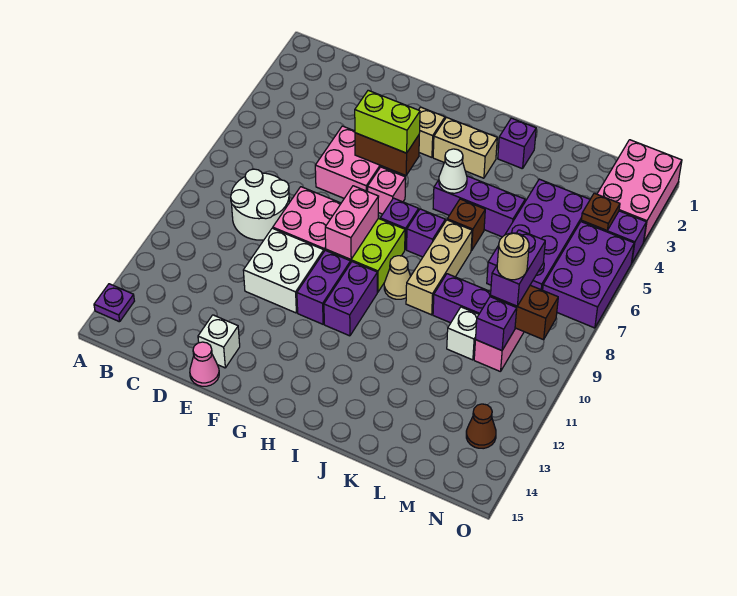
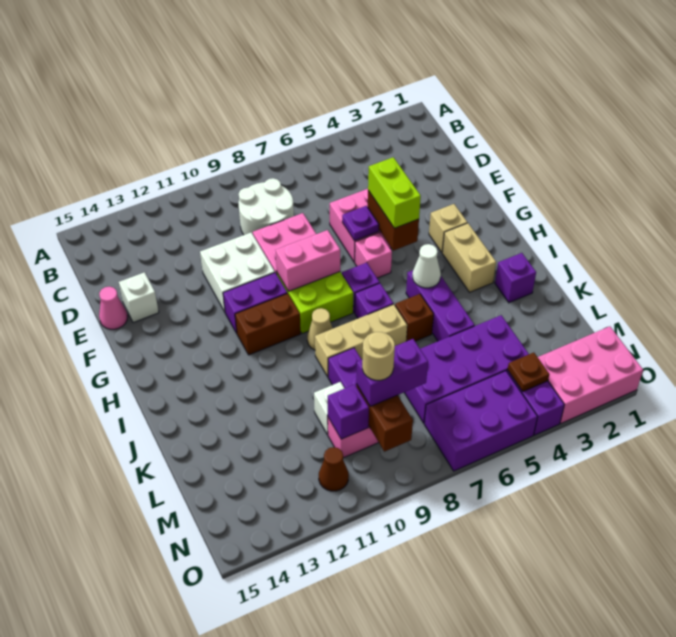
purple plate A14 level 1 -> purple plate F6 level 2
purple brick H10:H11 level 1 -> brown brick H10:H11 level 1
brown cone N13 level 1 -> brown cone N11 level 1

